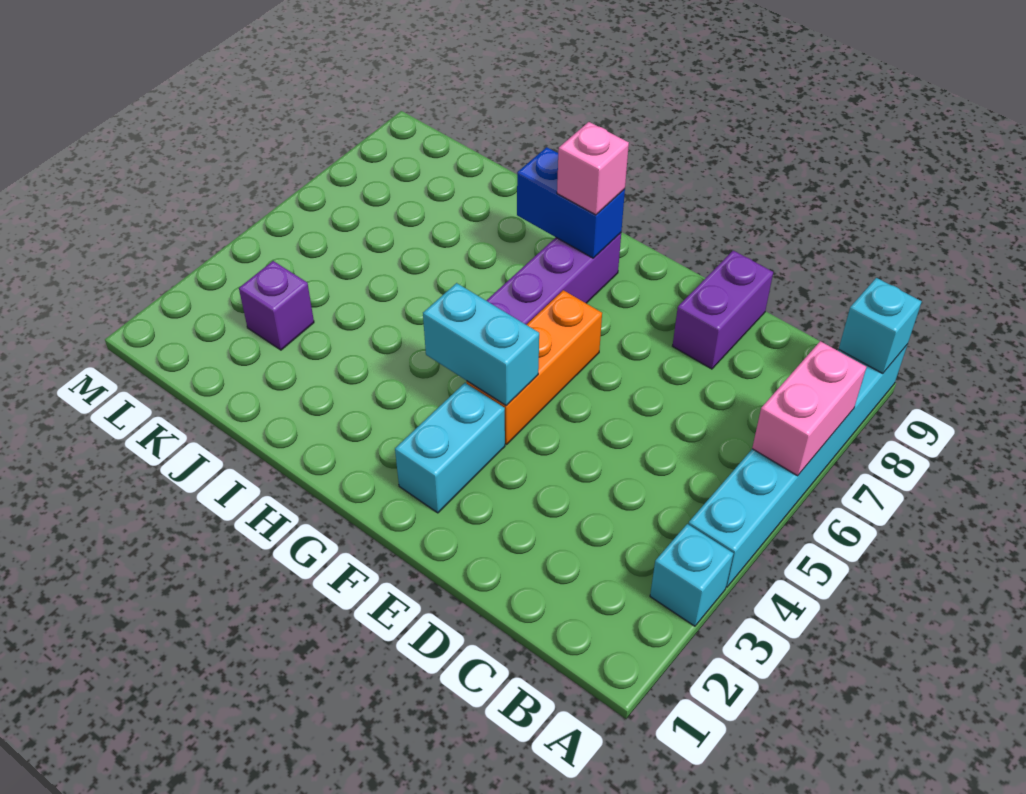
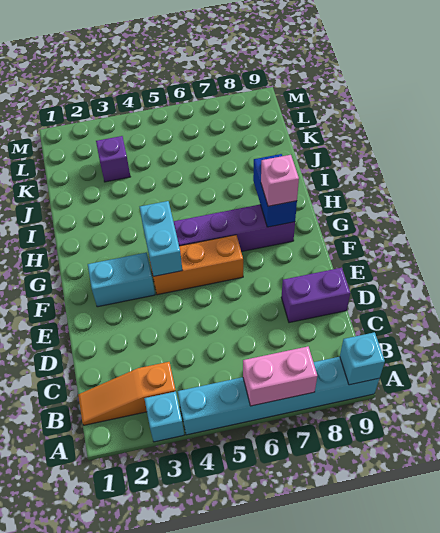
none -> orange slope B1:B3 level 1 top 3

